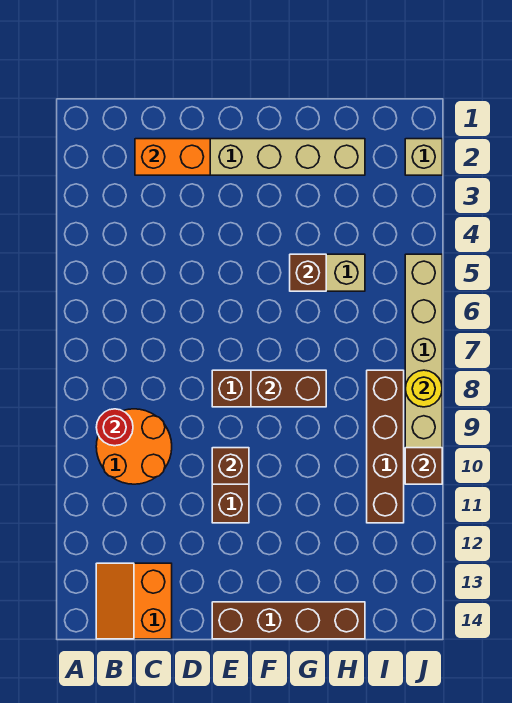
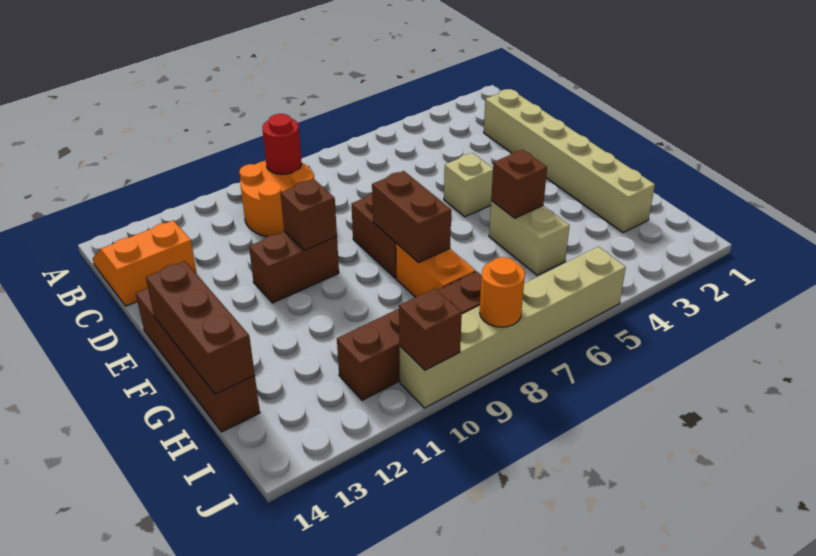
orange brick C2:D2 level 2 -> orange brick G8:H8 level 1
none -> brown brick F14:H14 level 2
tan brick J2 level 1 -> tan brick E5 level 1
yellow round brick J8 level 2 -> orange round brick J8 level 2

